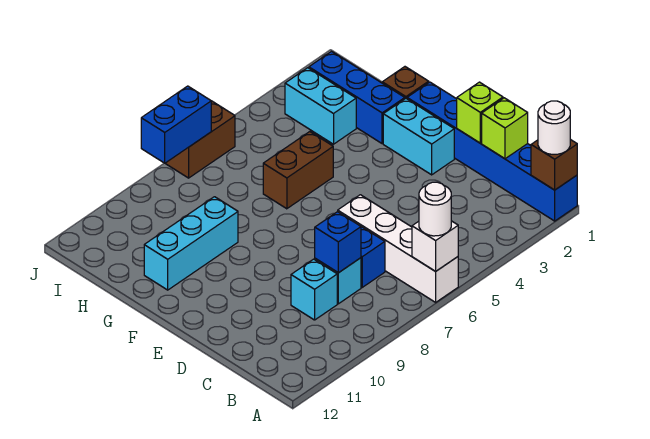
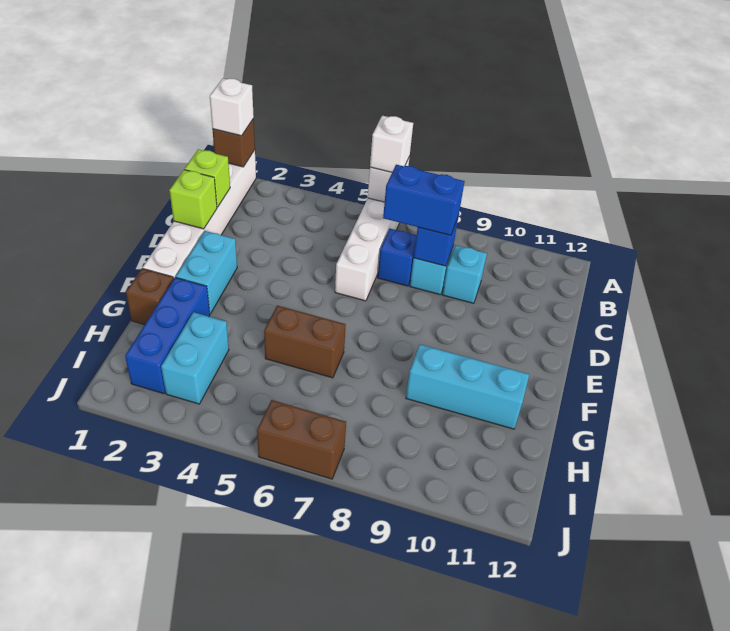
blue brick A1:F1 level 1 -> white brick A1:F1 level 1
white round brick A1 level 3 -> white brick A1 level 3
white round brick A6 level 3 -> white brick A6 level 3
blue brick J7:J8 level 2 -> blue brick C7:C8 level 3

